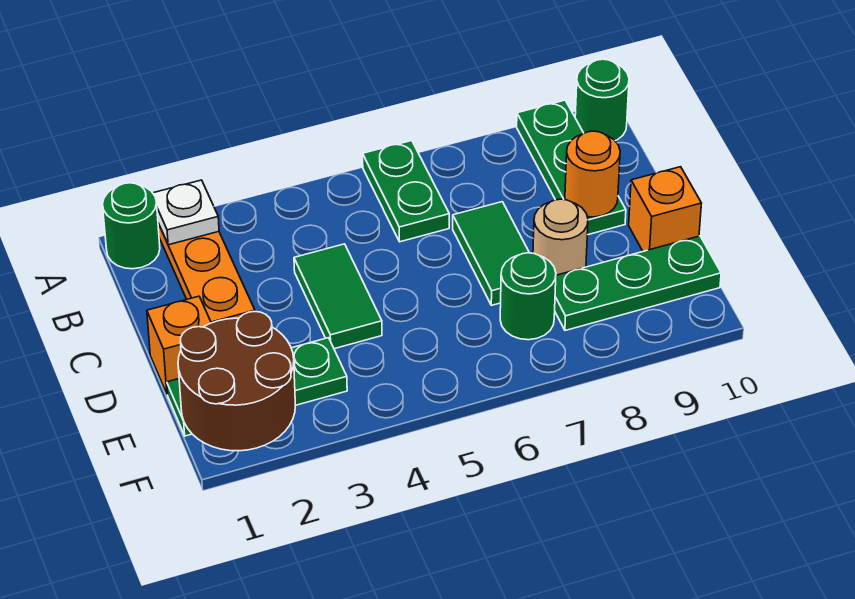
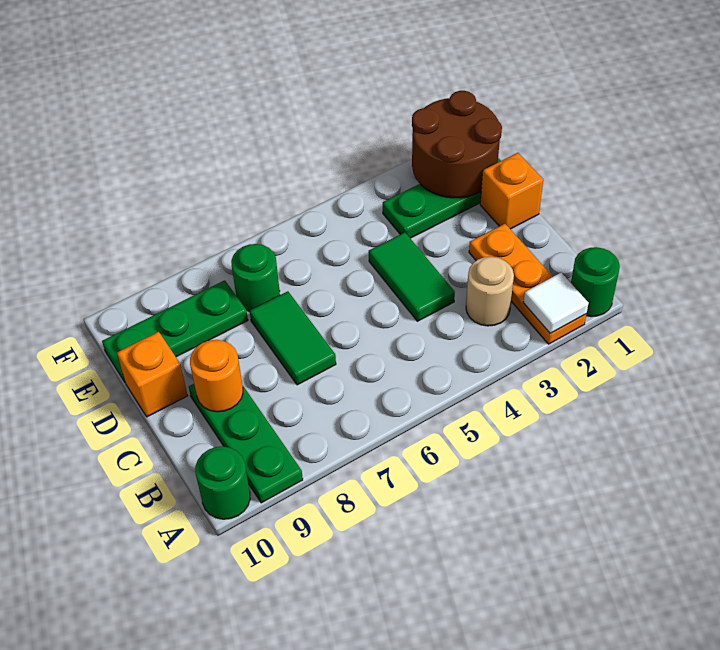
white plate A2 level 2 -> white tile A2 level 2
green plate A6:B6 level 1 -> none
tan round brick D8 level 1 -> tan round brick B3 level 1

